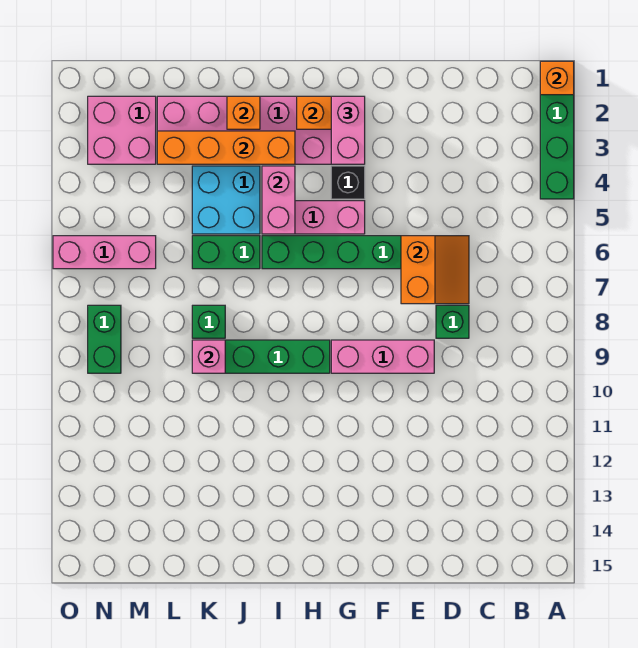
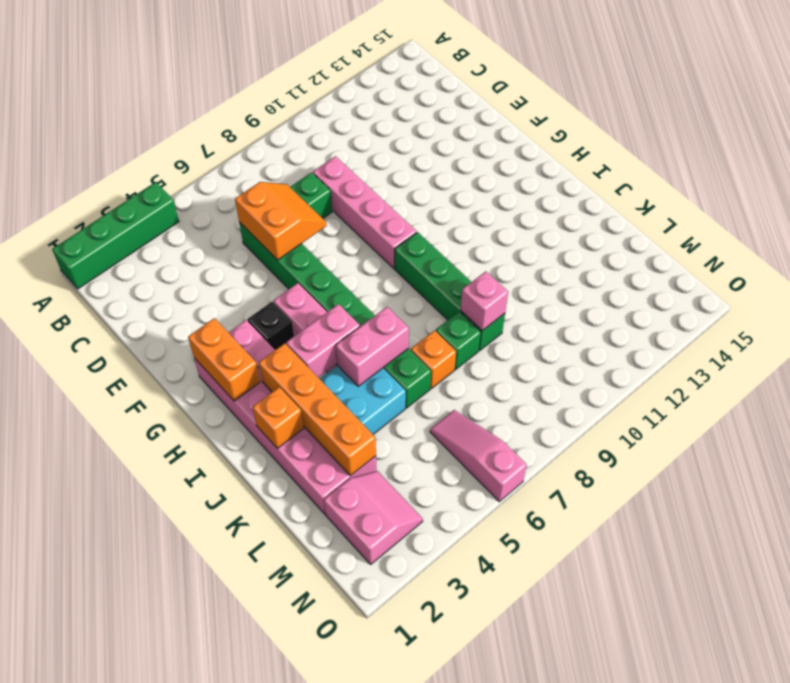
orange brick A1 level 2 -> orange brick K7 level 1
orange slope D6:E7 level 2 top E -> orange slope D6:E7 level 2 top 6
pink brick E9:G9 level 1 -> pink brick D9:G9 level 1
pink brick G2:G3 level 3 -> pink brick J5:J6 level 2
pink brick M2:N3 level 1 -> pink slope M2:N3 level 1 top 2
pink brick M6:O6 level 1 -> pink slope M6:O6 level 1 top O
green brick N8:N9 level 1 -> none

